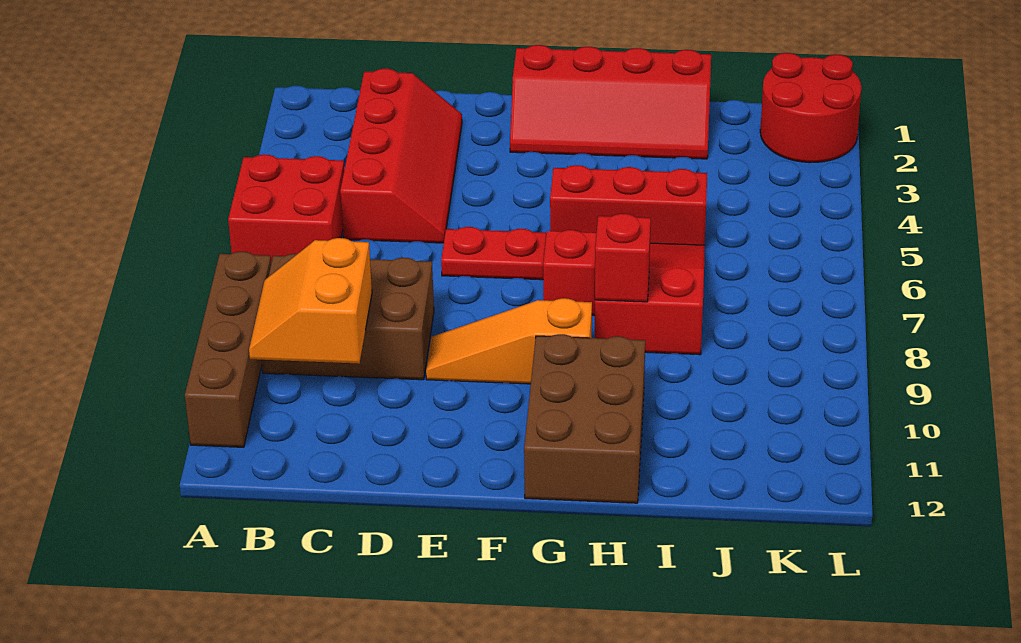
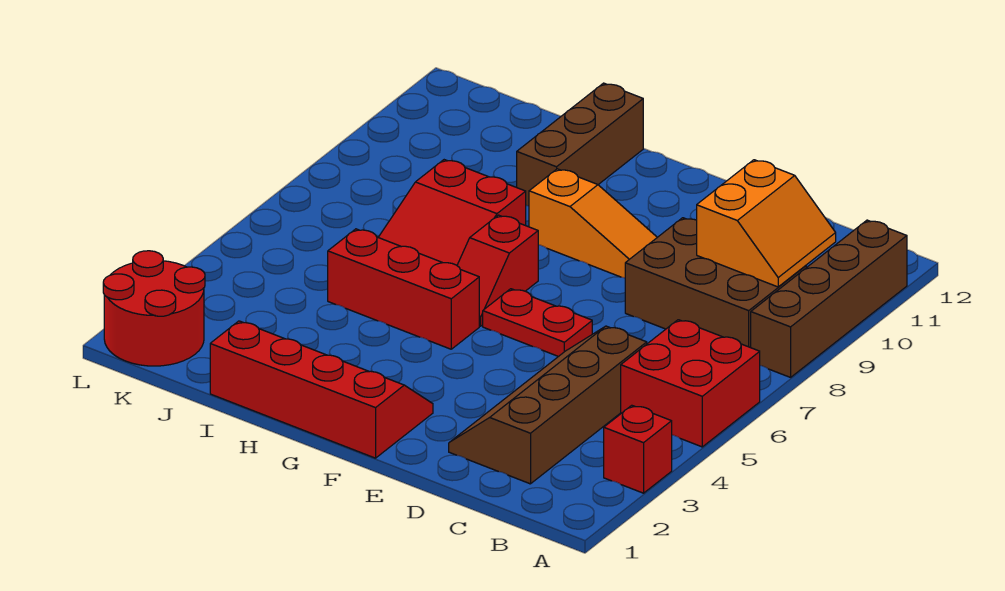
red slope C2:D5 level 1 top C -> brown slope C2:D5 level 1 top C
brown brick G10:H12 level 1 -> brown brick H10:H12 level 1
red brick H8 level 2 -> red brick A3 level 1

